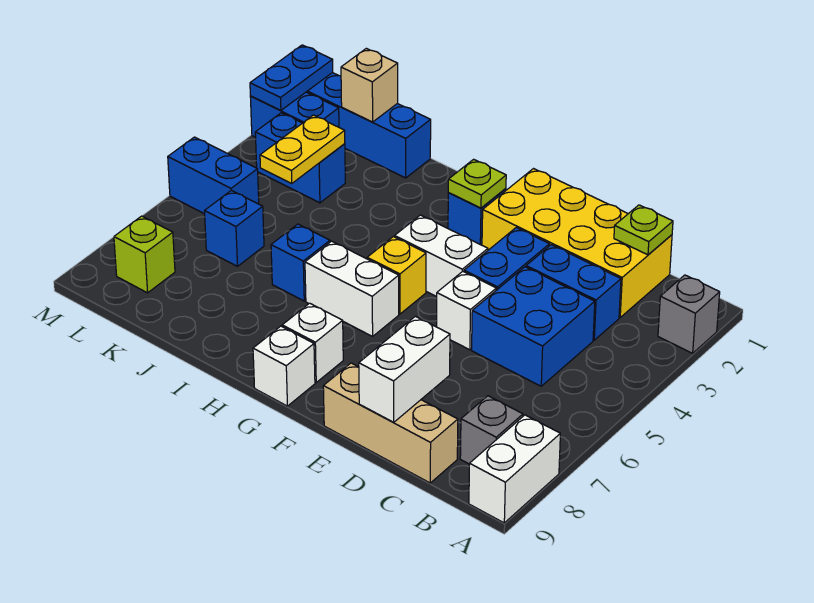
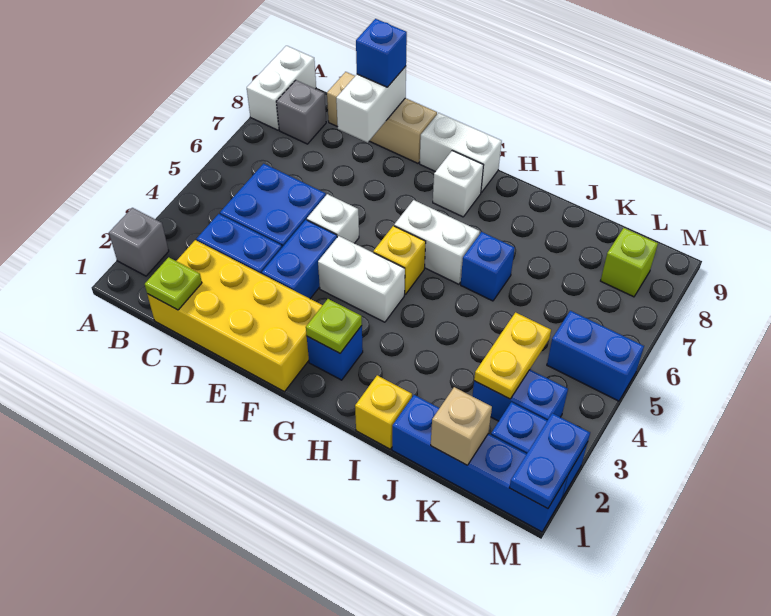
white brick G9 level 1 -> white brick F9:G9 level 1
none -> yellow brick I1 level 1
blue brick K6 level 1 -> blue brick D9 level 3

